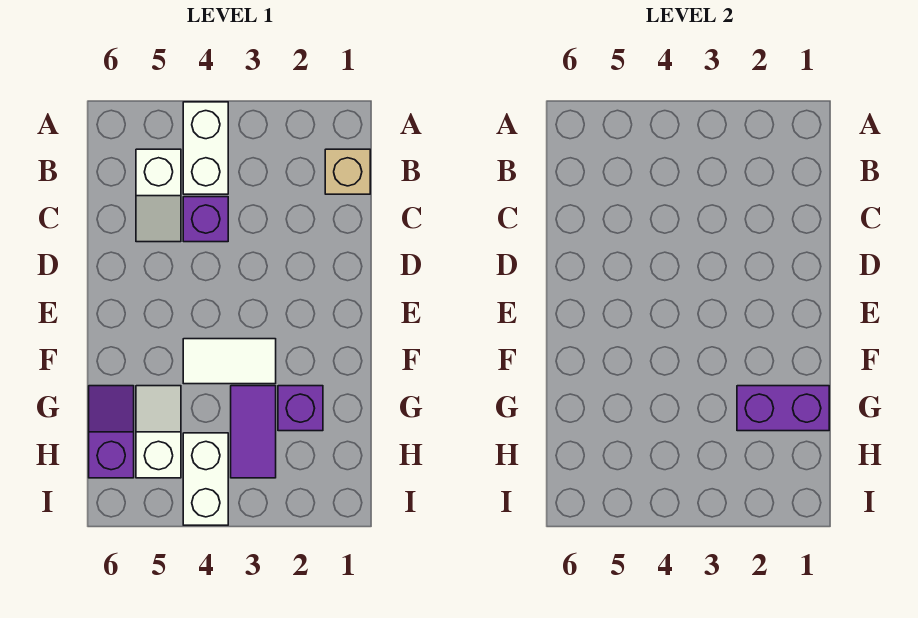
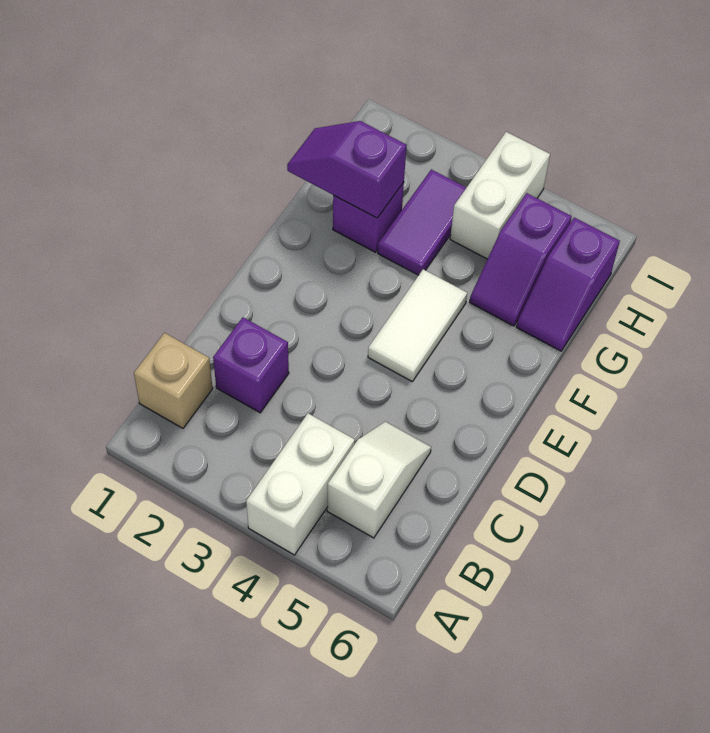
purple brick C4 level 1 -> purple brick C2 level 1
white tile F3:F4 level 1 -> white tile E4:F4 level 1
purple brick G1:G2 level 2 -> purple slope G1:G2 level 2 top 2
white slope G5:H5 level 1 top H -> purple slope G5:H5 level 1 top H

